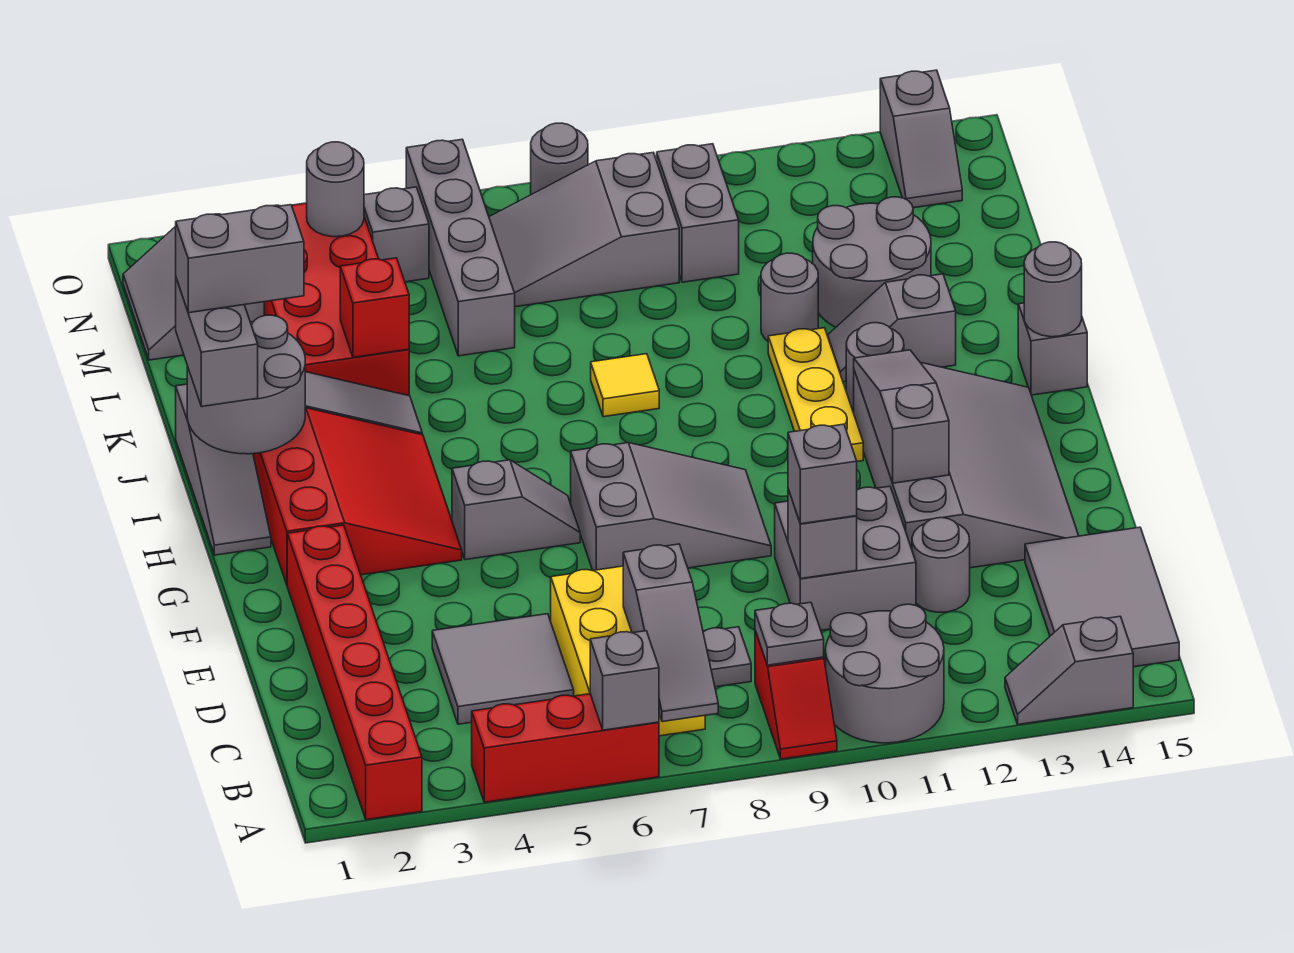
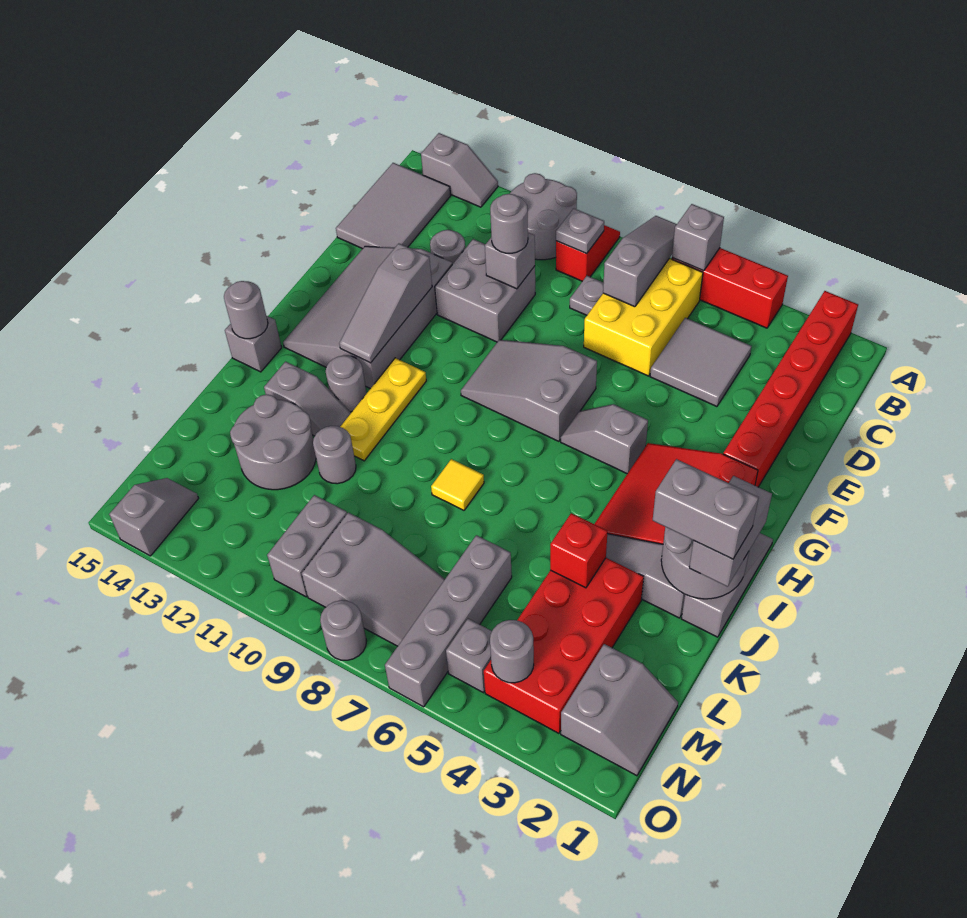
grey brick D10 level 3 -> grey round brick D10 level 3

